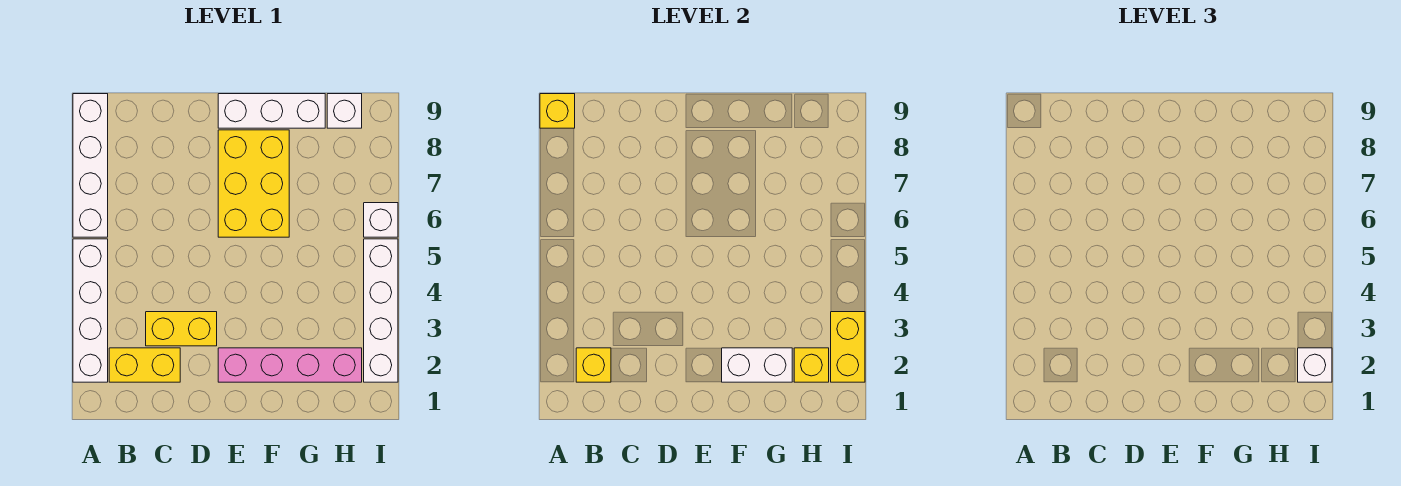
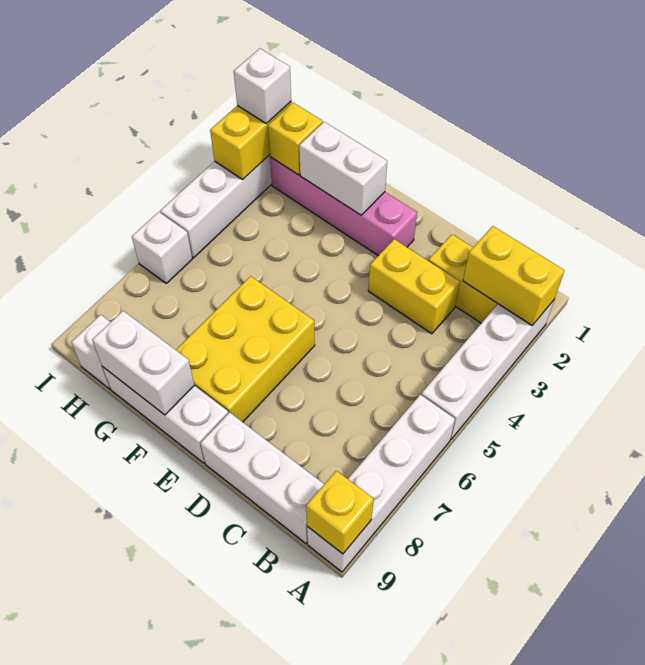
yellow brick B2 level 2 -> yellow brick A2:B2 level 2
none -> white brick B9:D9 level 1
none -> white brick F9:G9 level 2

